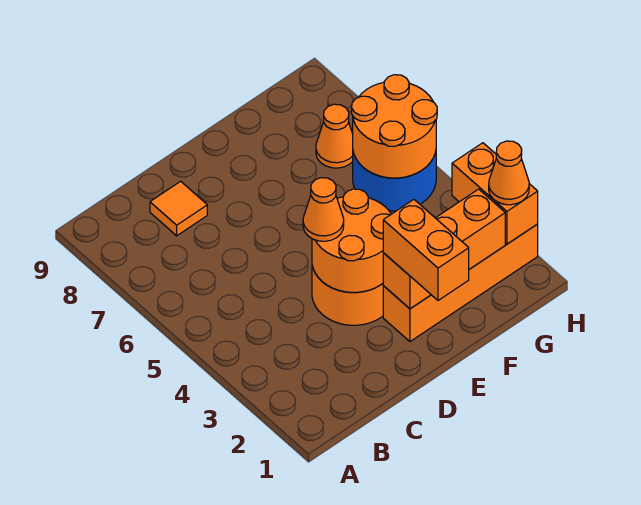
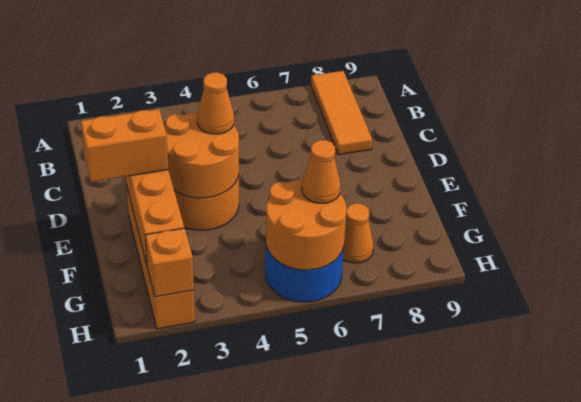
orange tile C8 level 1 -> orange tile A8:C8 level 1
orange brick H2:H3 level 2 -> orange brick H2 level 2
orange cone H2 level 3 -> orange cone G6 level 3

